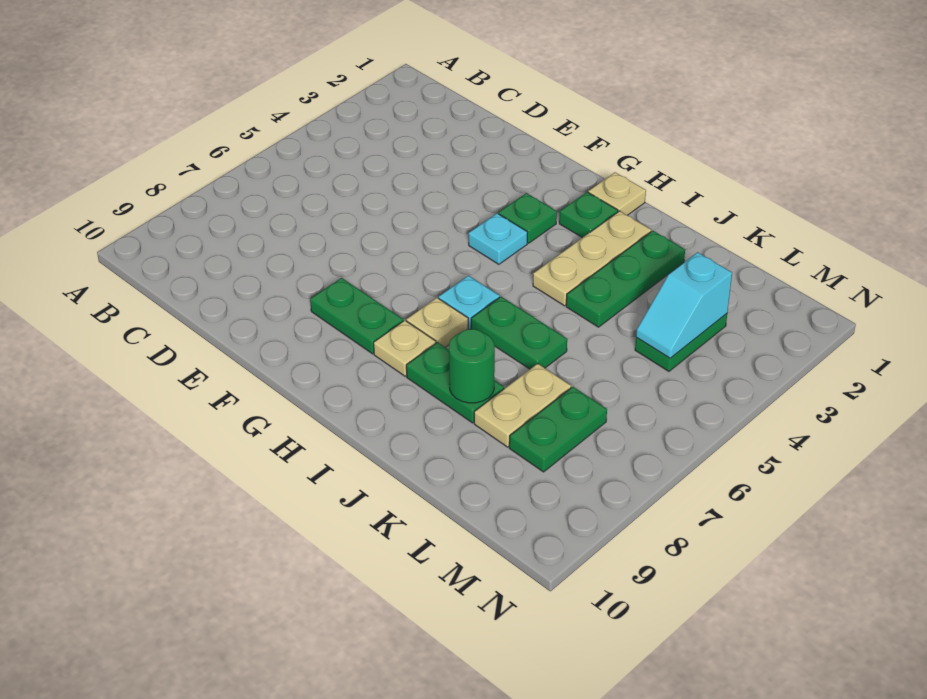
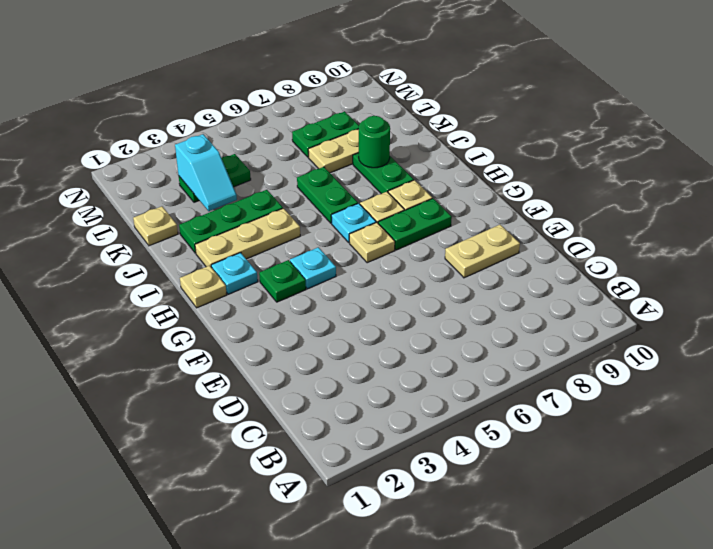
none -> tan plate E8:E9 level 1
green plate F8:G8 level 1 -> green plate G7:G8 level 1
none -> tan plate G6 level 1
green plate H2 level 1 -> cyan plate H2 level 1
none -> tan plate K1 level 1
cyan slope L3:L4 level 2 top 3 -> cyan slope K3:L3 level 2 top L

